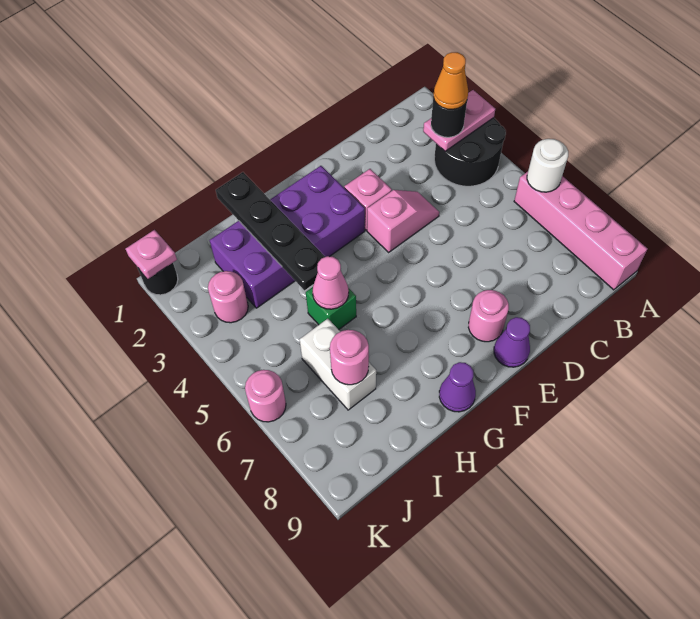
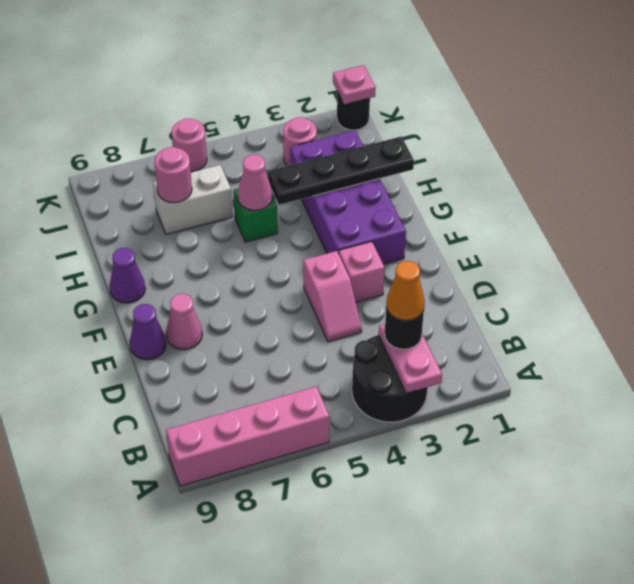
white round brick A6 level 2 -> none
pink round brick E8 level 1 -> pink cone E8 level 1

